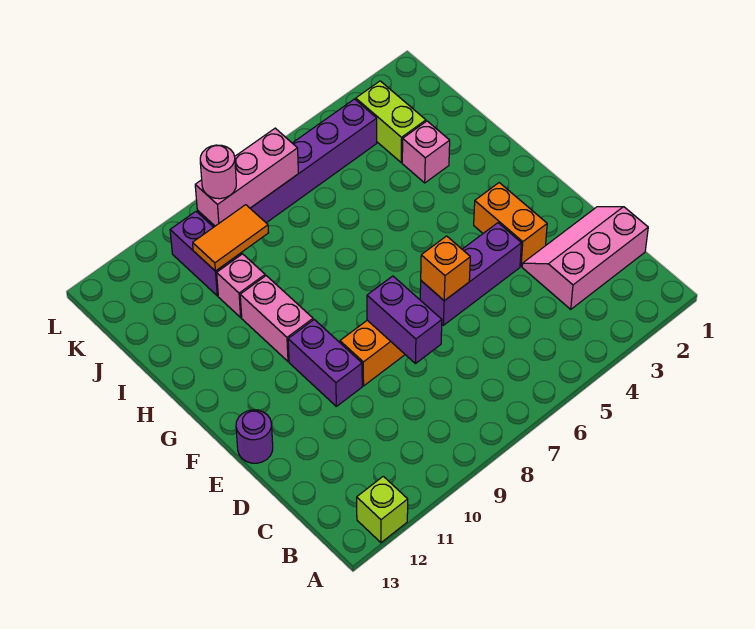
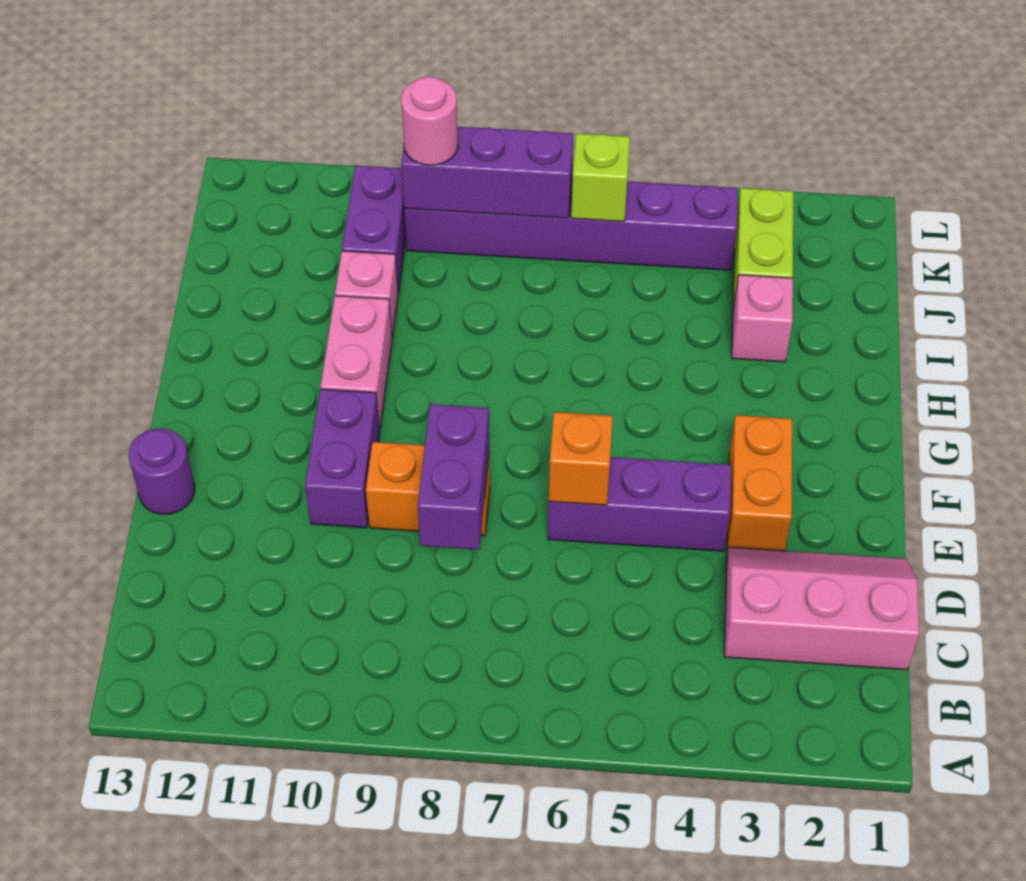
lime brick A12 level 1 -> lime brick K6 level 2
orange tile J9:J10 level 2 -> none
pink brick K7:K9 level 2 -> purple brick K7:K9 level 2

